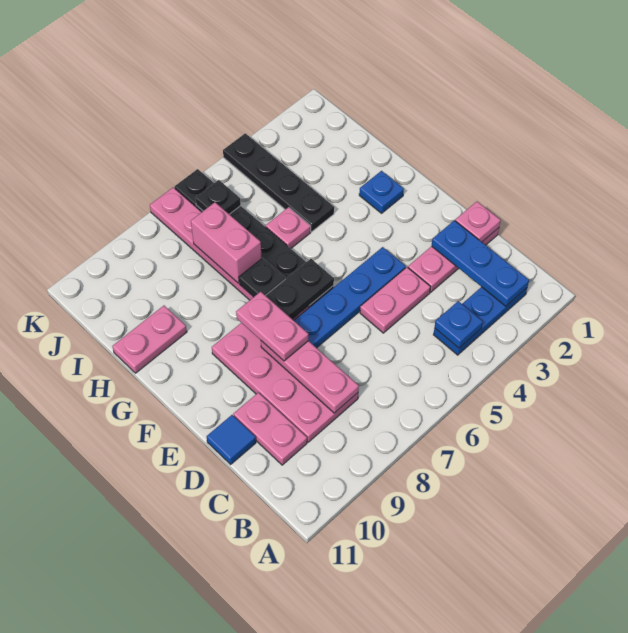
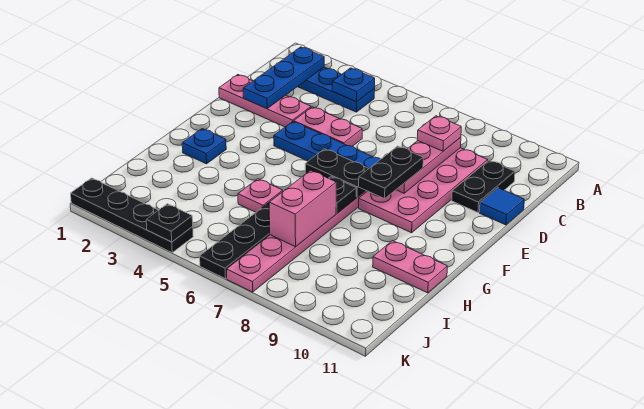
pink plate C10:D10 level 1 -> black plate C10:D10 level 1
pink plate D1 level 2 -> pink plate C8 level 3
pink plate E8:F8 level 3 -> black plate E8:F8 level 3
black plate H4:K4 level 1 -> black plate K1:K4 level 1
black plate J6 level 2 -> black plate K4 level 2

